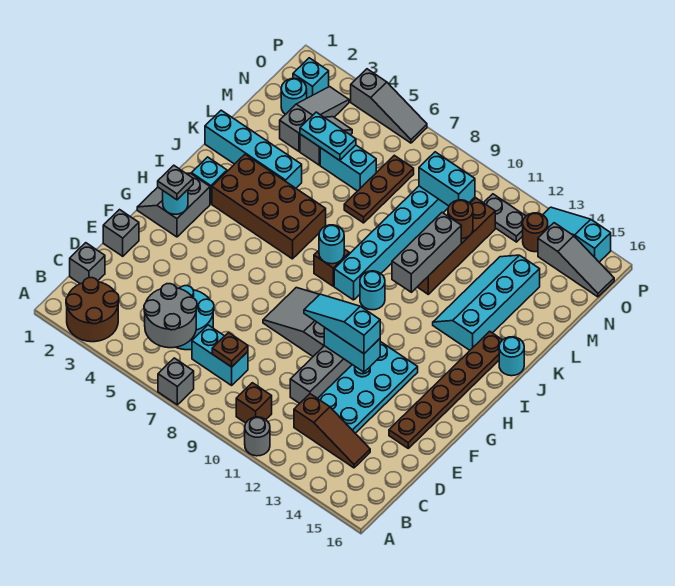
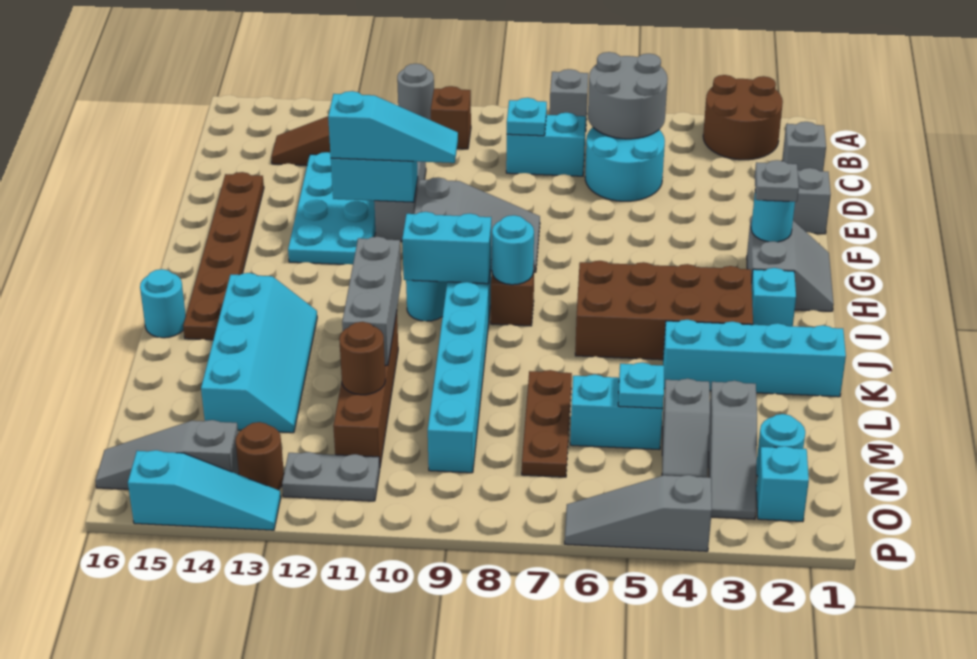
brown plate C8 level 2 -> cyan plate C8 level 2
cyan plate M4:M5 level 2 -> cyan plate M5 level 2
cyan brick N9:N10 level 2 -> cyan brick I9:I10 level 2

